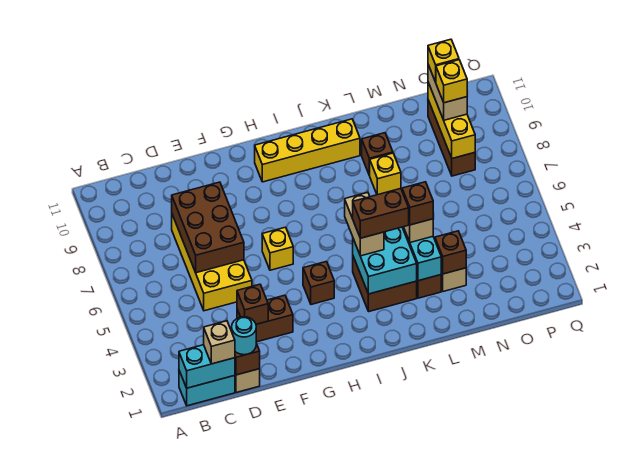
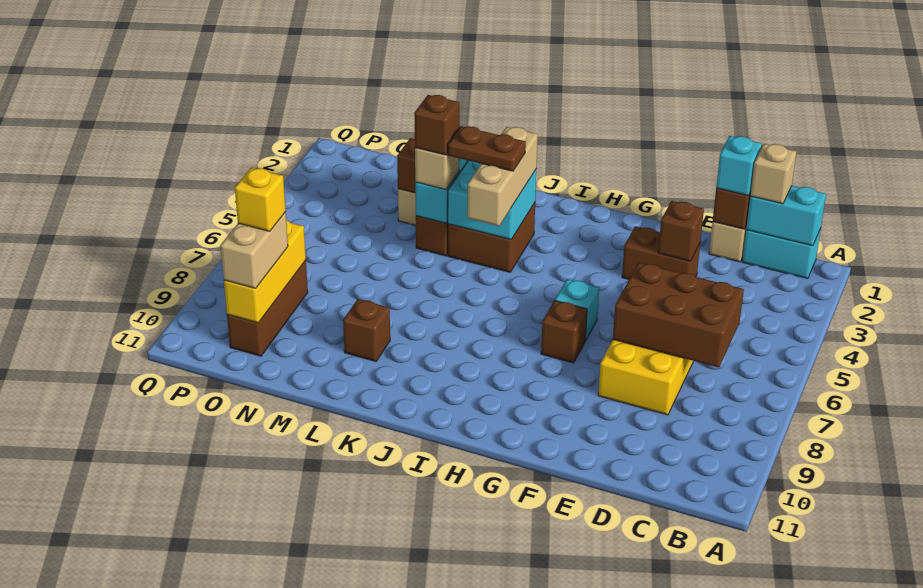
cyan round brick D1 level 3 -> cyan brick D1 level 3
brown brick D6:E8 level 2 -> brown brick C6:E7 level 2
yellow brick G6 level 1 -> cyan brick G6 level 1
brown brick H4 level 1 -> brown brick G7 level 1
yellow brick H10:K10 level 1 -> none
tan brick J4:J5 level 3 -> tan brick J3:J5 level 3
brown brick J4:K4 level 4 -> brown plate J4:K4 level 4
yellow brick L8 level 1 -> none
yellow brick O10 level 4 -> none

